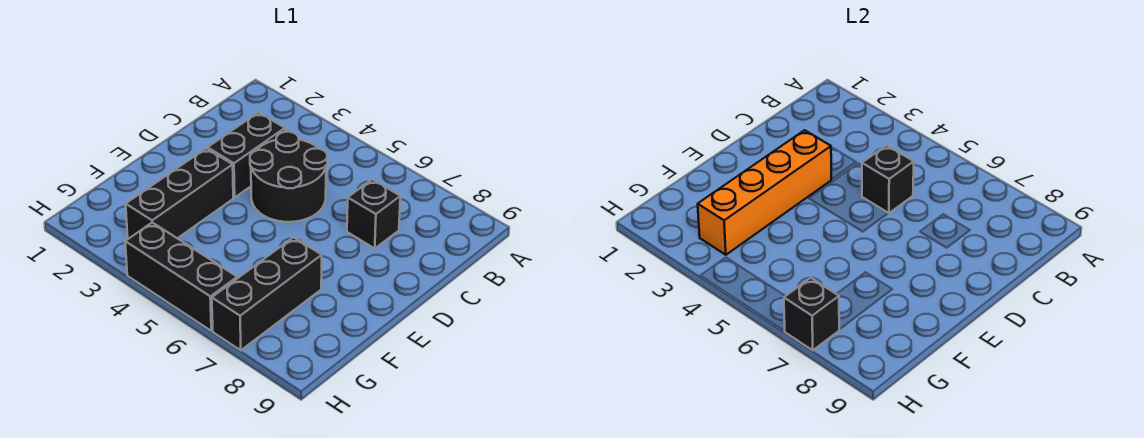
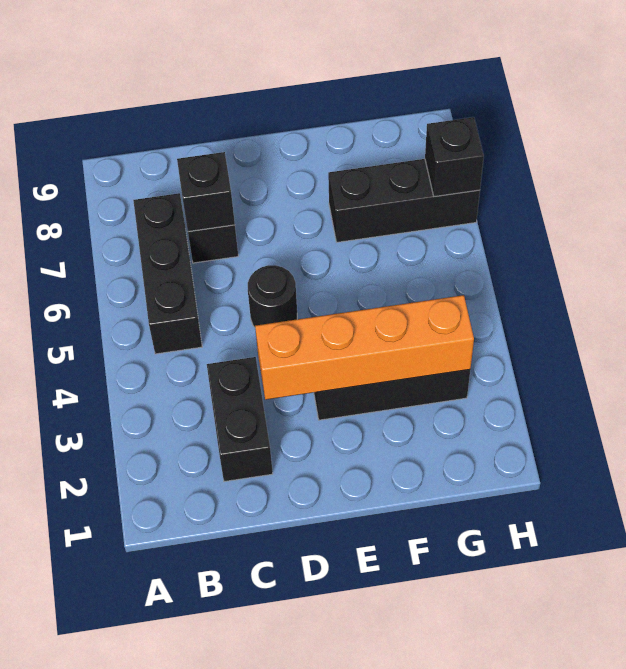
black brick C3:D3 level 1 -> black brick C2:C3 level 1
black round brick C4:D5 level 1 -> black round brick D5 level 1
black brick C5 level 2 -> black brick C7 level 2
black brick H4:H6 level 1 -> black brick B5:B7 level 1

